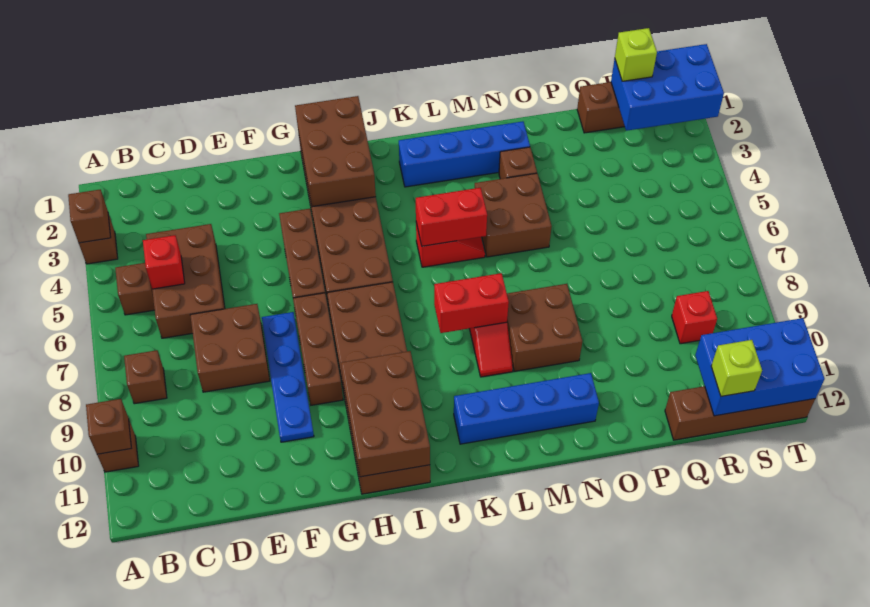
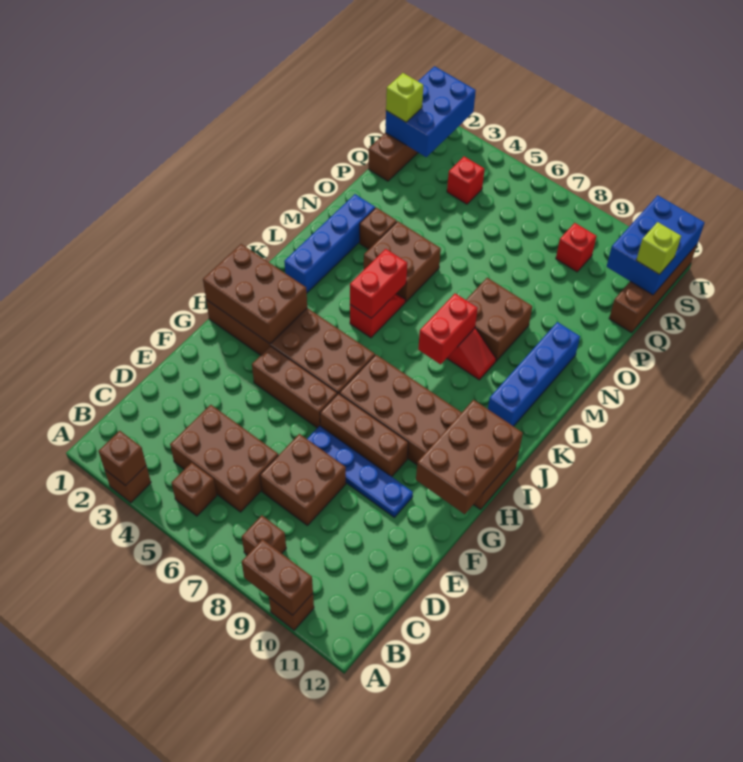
brown brick A10 level 2 -> brown brick A9:A10 level 2
red brick C5 level 2 -> red brick R4 level 1
brown brick H10:I12 level 2 -> brown brick G11:I12 level 2

